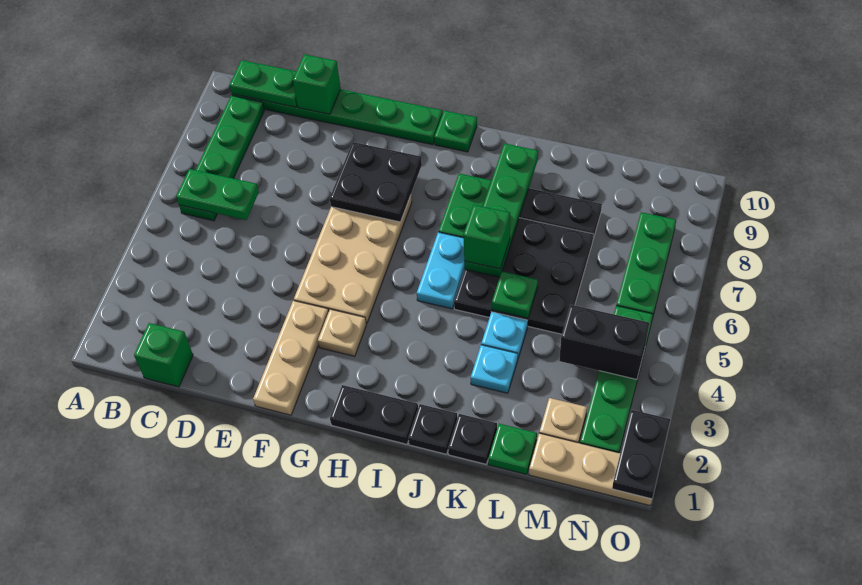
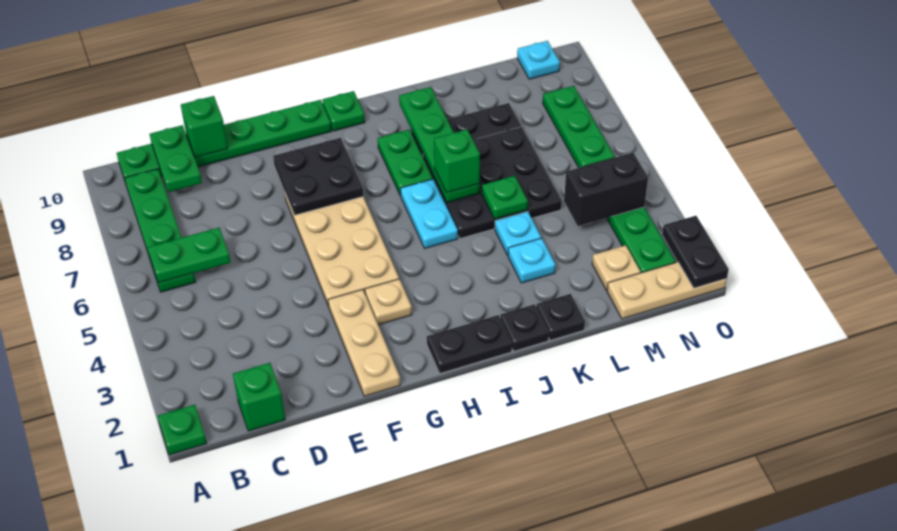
green plate B10:C10 level 2 -> green plate C9:C10 level 2
green plate L1 level 1 -> green plate A1 level 1
none -> cyan plate N10 level 1

